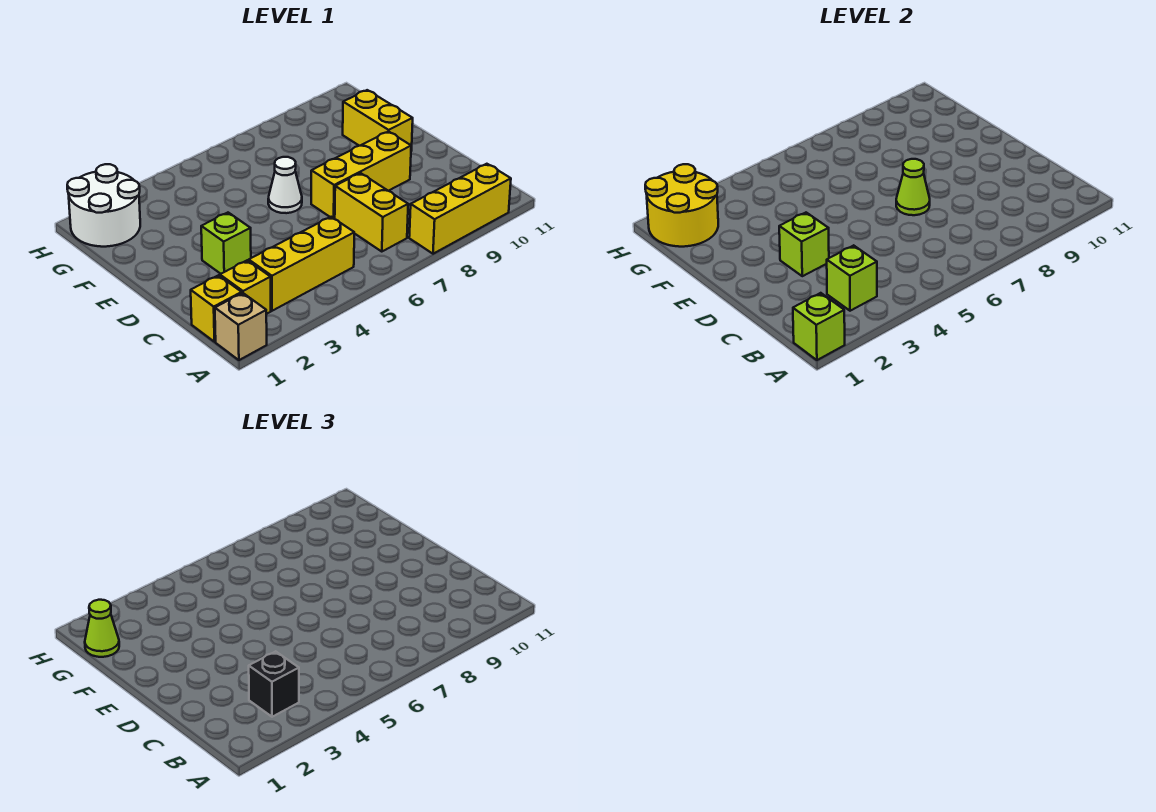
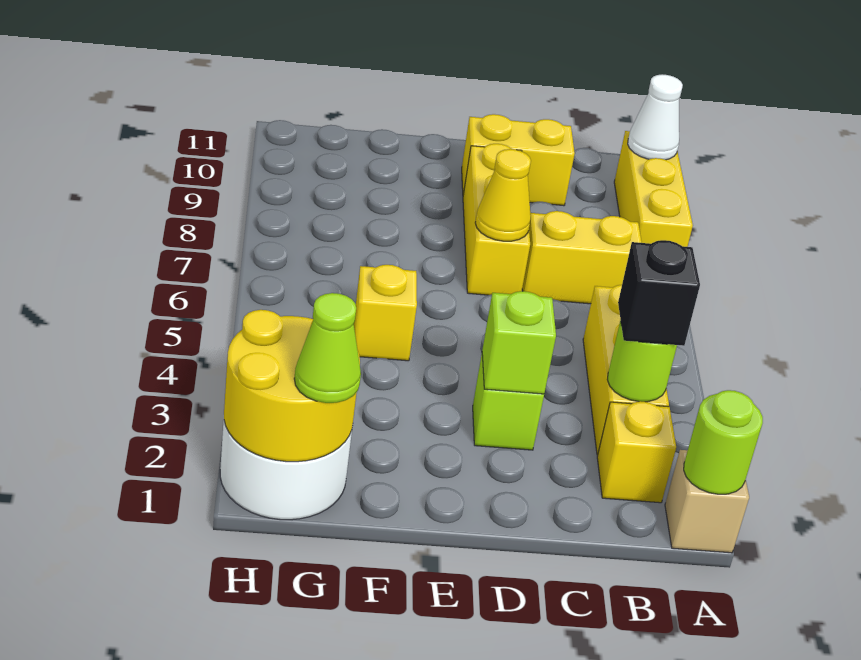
lime brick A1 level 2 -> lime round brick A1 level 2
yellow brick B1 level 1 -> yellow brick F5 level 1
lime brick B3 level 2 -> lime round brick B3 level 2
lime cone D7 level 2 -> yellow cone D7 level 2
white cone E6 level 1 -> white cone A10 level 2
yellow brick E10:F10 level 1 -> yellow brick C10:D10 level 1

